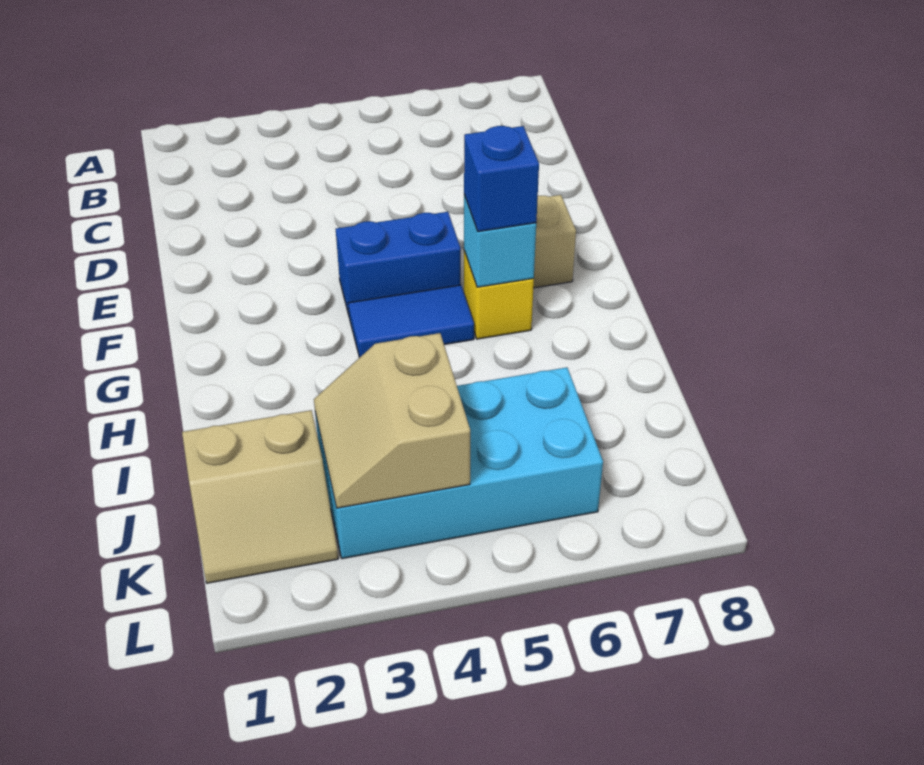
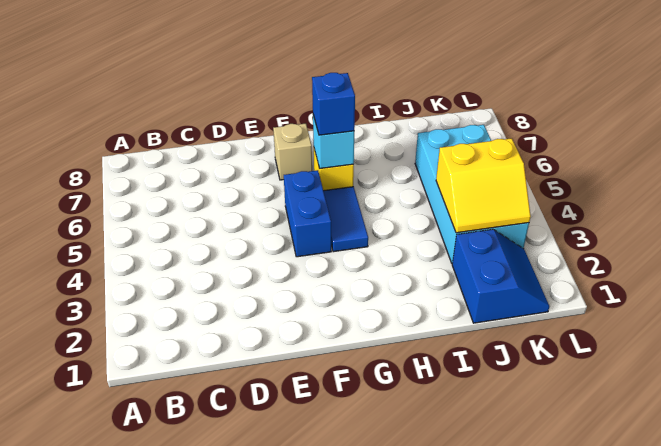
tan slope J1:K2 level 1 top J -> blue slope J1:K2 level 1 top J
tan slope J3:K4 level 2 top 4 -> yellow slope J3:K4 level 2 top 4

